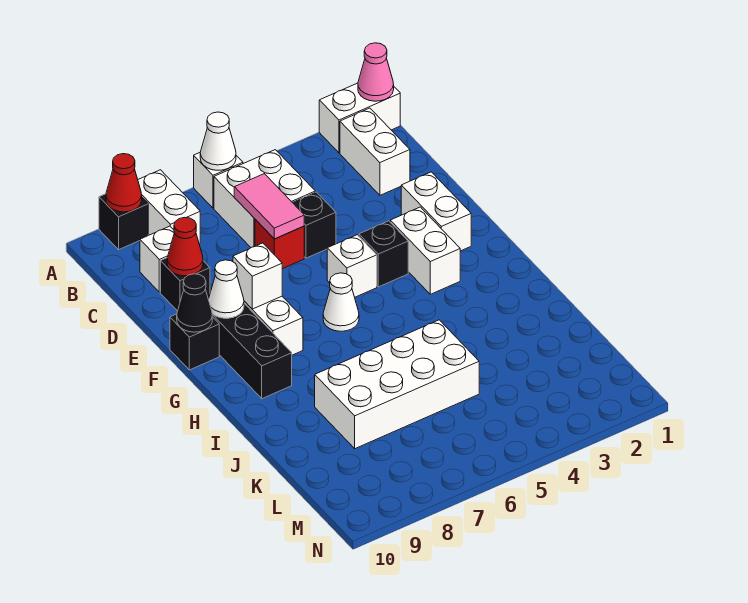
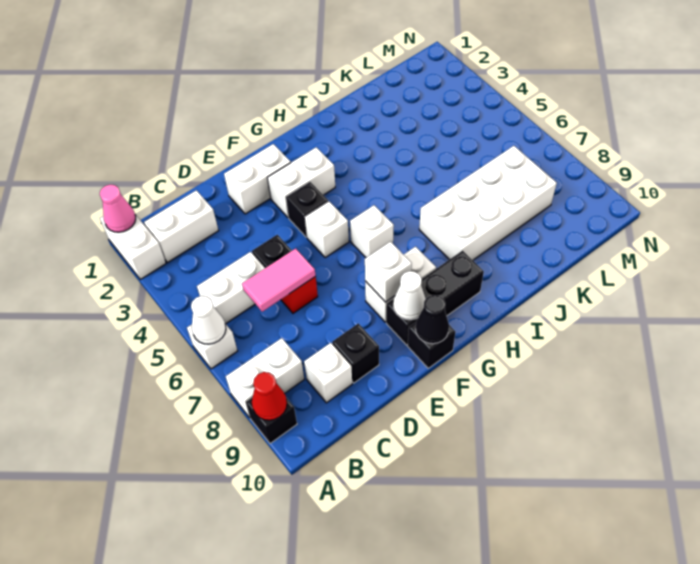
white brick B5:C6 level 1 -> white brick B5:C5 level 1
red cone D9 level 2 -> none
white cone G6 level 1 -> white brick G6 level 1
white brick J5:K8 level 1 -> white brick I7:L8 level 1

